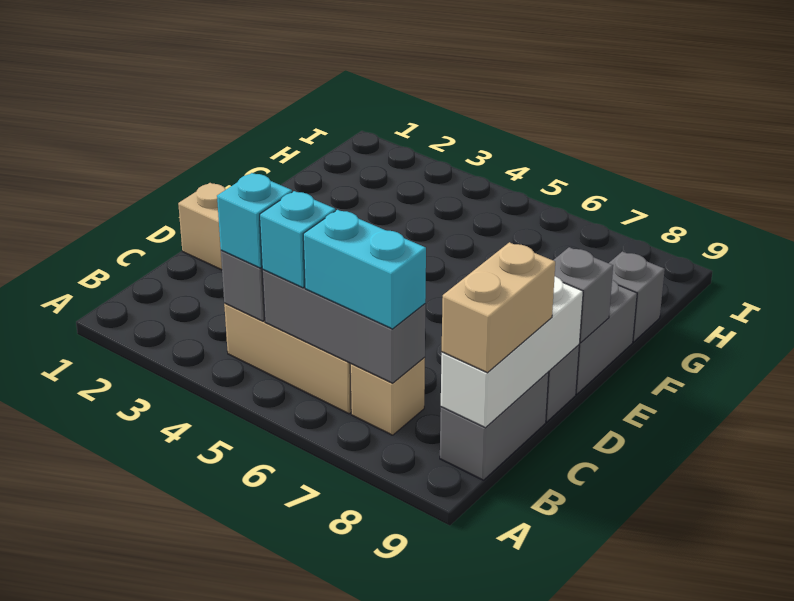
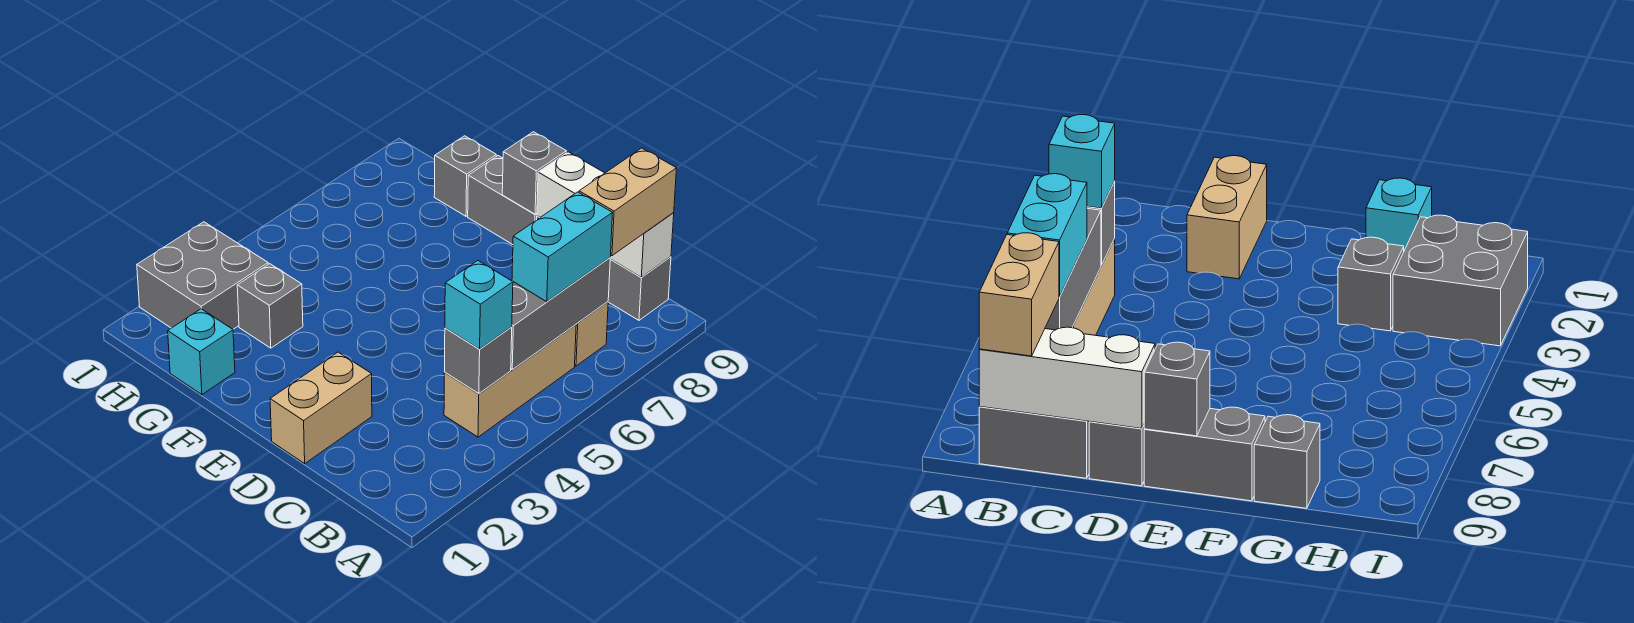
cyan brick B5 level 3 -> cyan brick G1 level 1
tan brick B9:C9 level 3 -> tan brick B8:B9 level 3
none -> grey brick G3 level 1
none -> grey brick H2:I3 level 1

